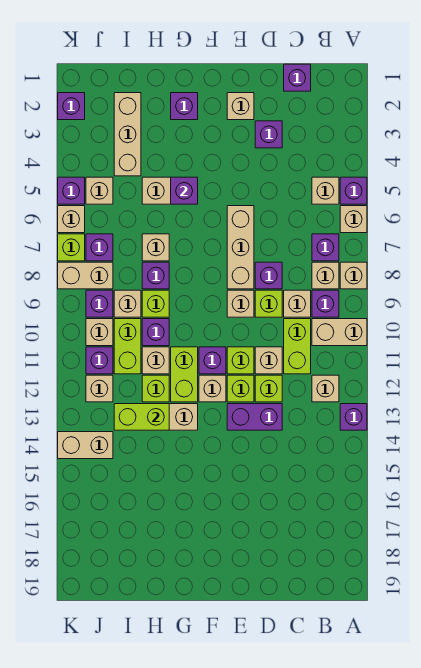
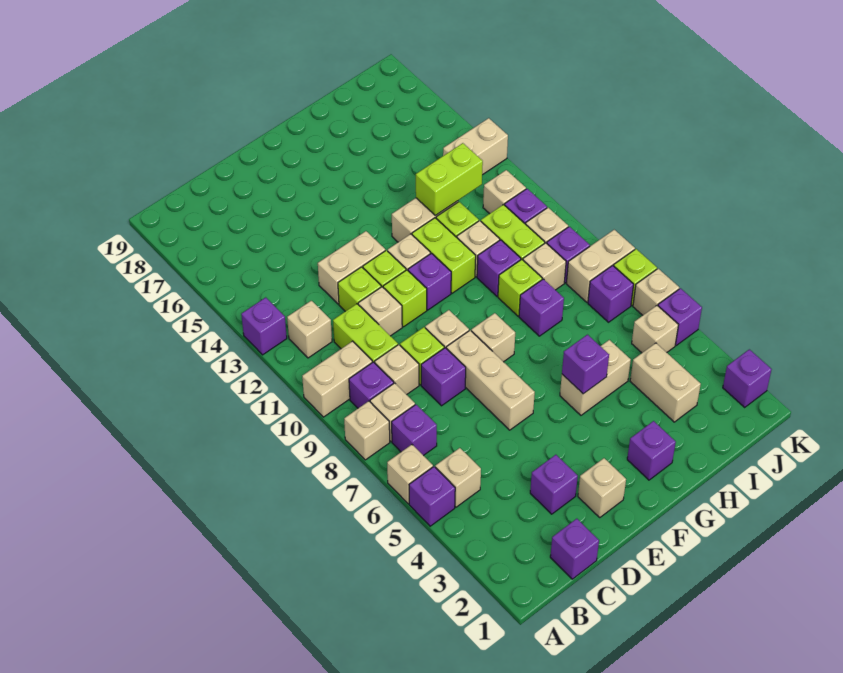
purple brick D13:E13 level 1 -> tan brick D13:E13 level 1
tan brick H7 level 1 -> tan brick F8 level 1
tan brick I2:I4 level 1 -> tan brick I3:I4 level 1

